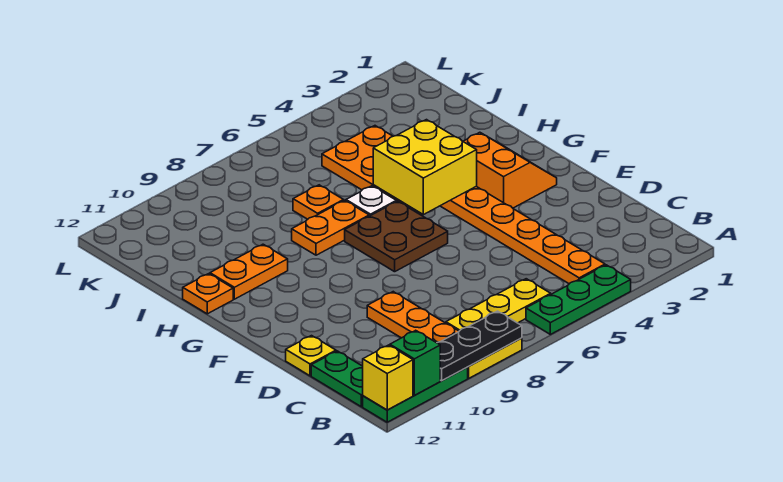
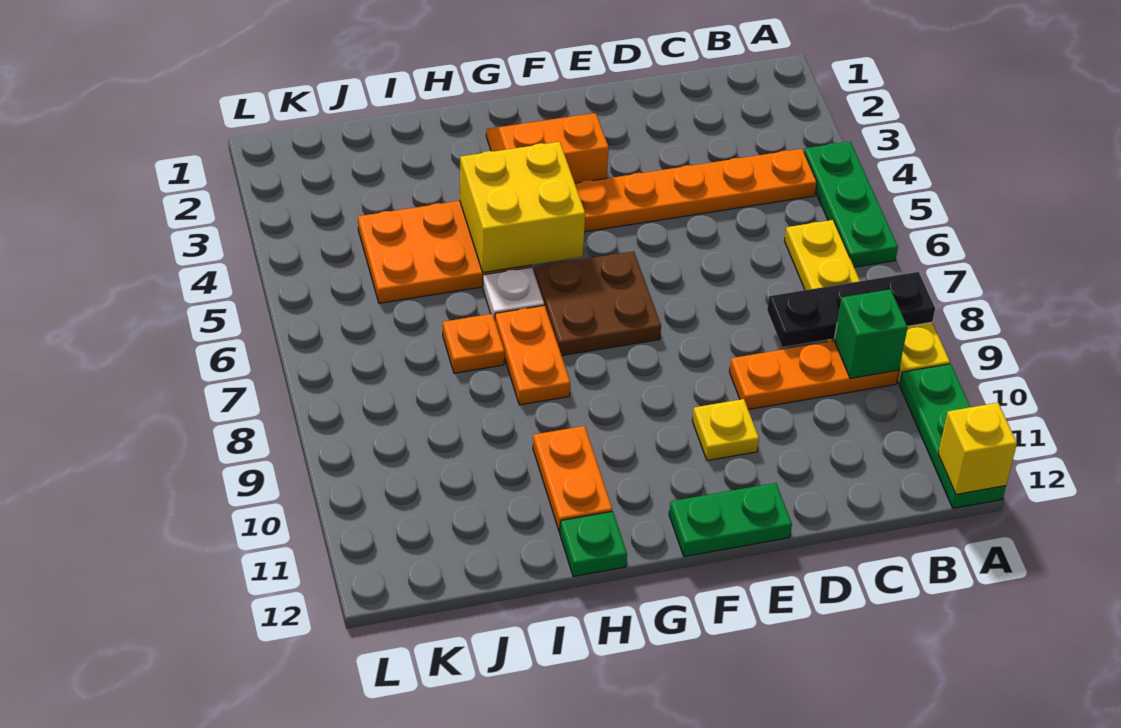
black plate A8:A10 level 2 -> black plate A8:C8 level 2
green brick A11 level 2 -> green brick B9 level 2
green plate B12:C12 level 1 -> green plate E12:F12 level 1
yellow plate D12 level 1 -> yellow plate E10 level 1
orange plate H12 level 1 -> green plate H12 level 1

